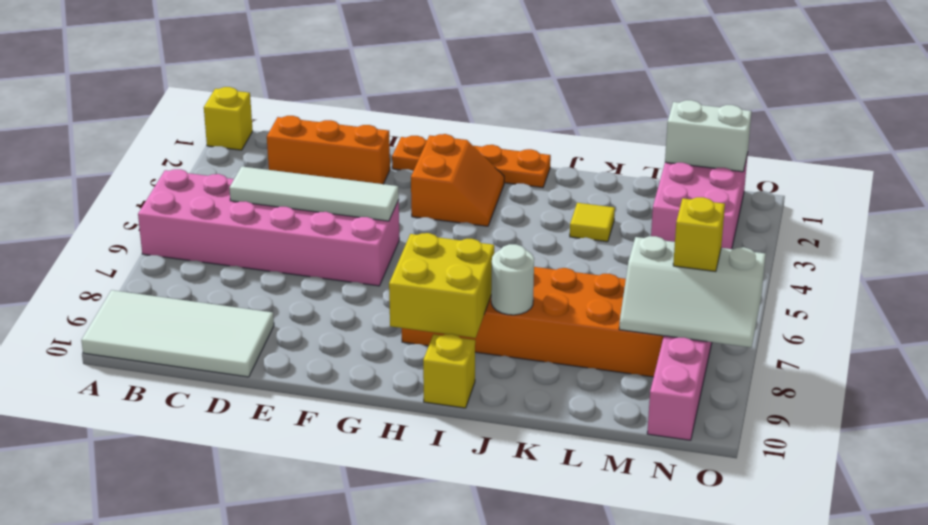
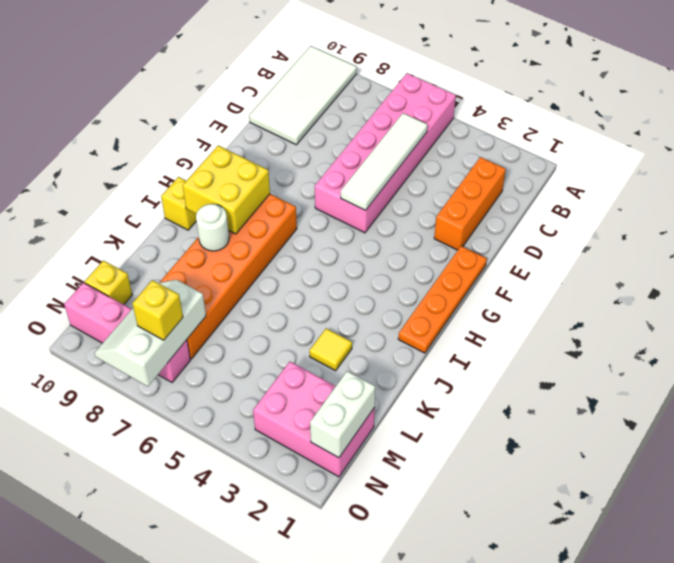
yellow brick A1 level 1 -> yellow brick M10 level 1
orange slope G2:H3 level 1 top G -> none

